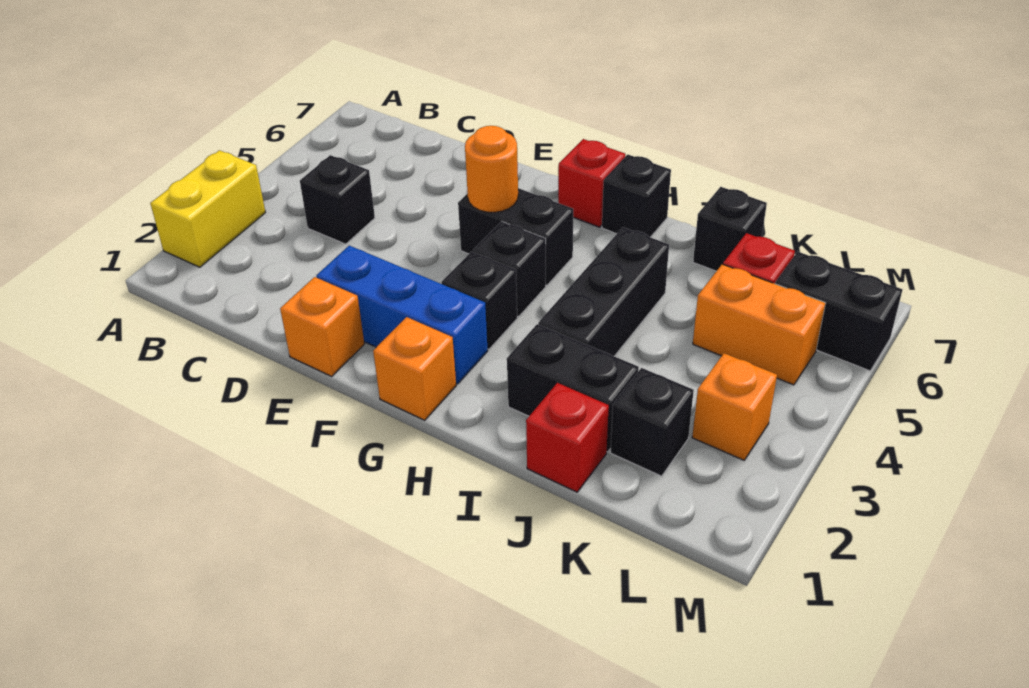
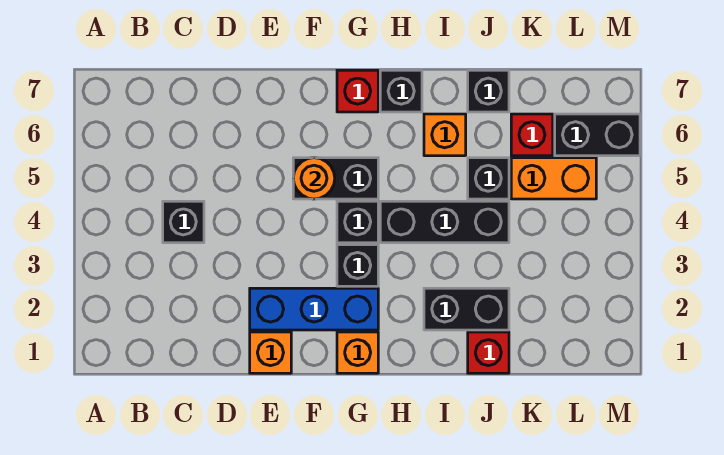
yellow brick A2:A3 level 1 -> none
black brick I3:I5 level 1 -> black brick H4:J4 level 1
black brick K2 level 1 -> black brick J5 level 1
orange brick L3 level 1 -> orange brick I6 level 1

